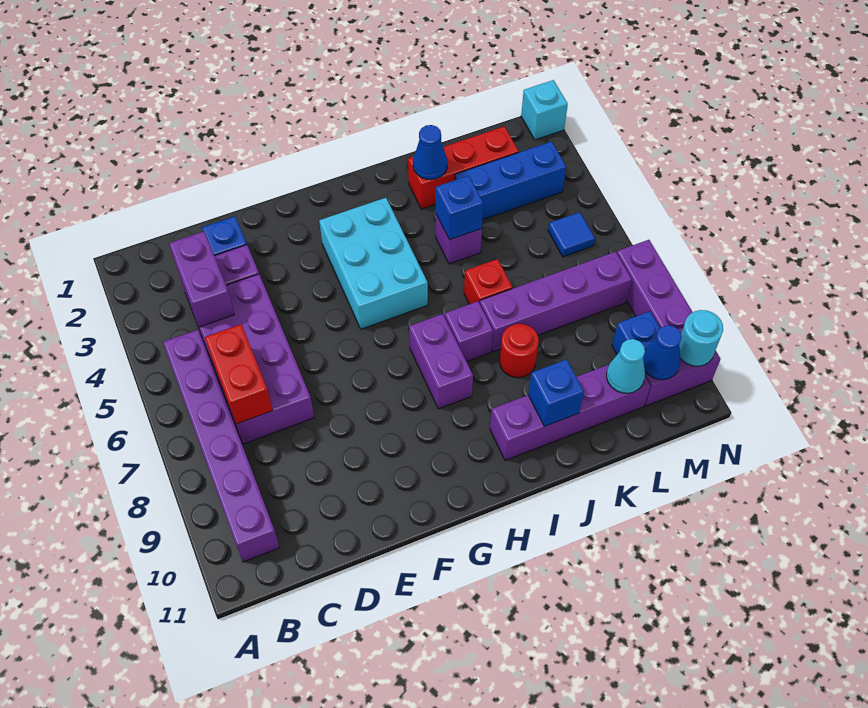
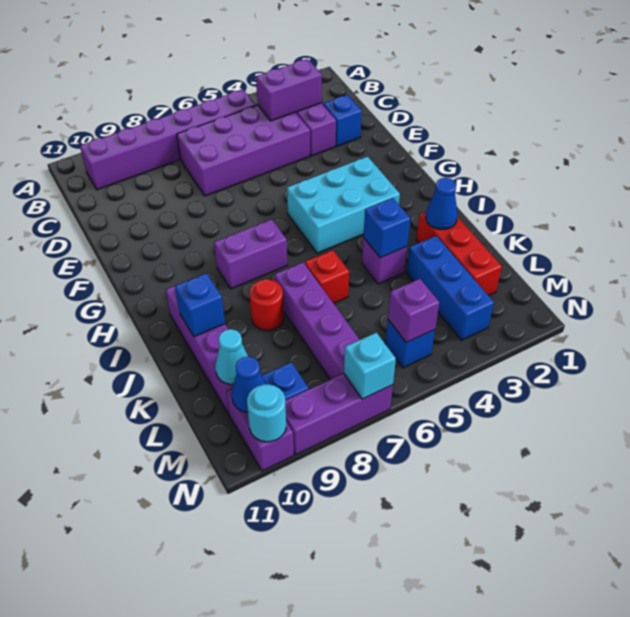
red brick C6:C7 level 2 -> none
purple brick I7 level 1 -> purple brick M5 level 2
blue tile M5 level 1 -> blue brick M5 level 1
cyan brick N1 level 1 -> cyan brick N7 level 2

